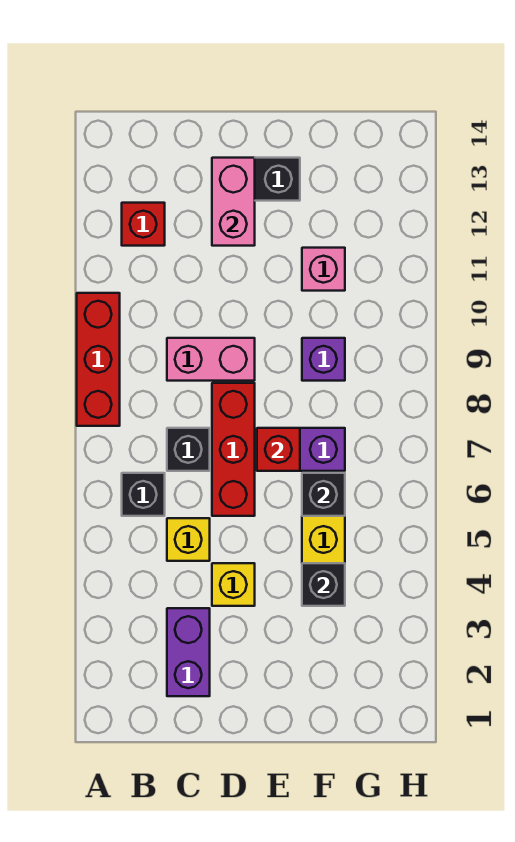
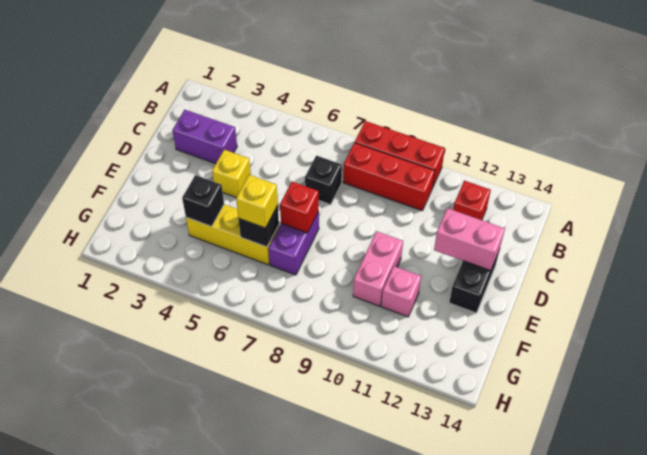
black brick B6 level 1 -> none
yellow brick C5 level 1 -> yellow brick F6 level 3
pink brick C9:D9 level 1 -> pink brick E10:F10 level 1
red brick D6:D8 level 1 -> red brick B8:B10 level 1
purple brick F9 level 1 -> none

